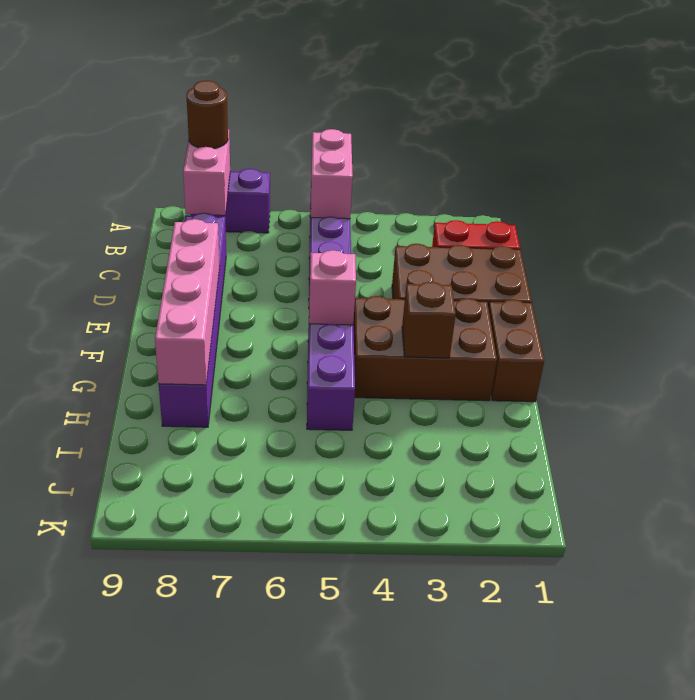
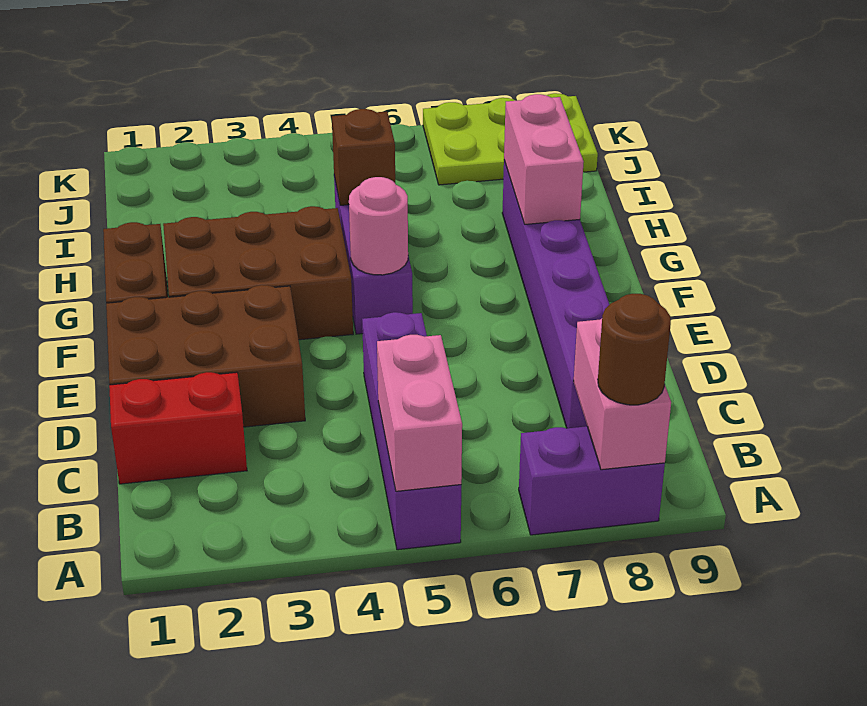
pink brick E8:H8 level 2 -> pink brick G8:H8 level 2
pink brick F5 level 2 -> pink round brick F5 level 2
brown brick G3 level 2 -> brown brick H5 level 2
none -> lime plate J7:K9 level 1

